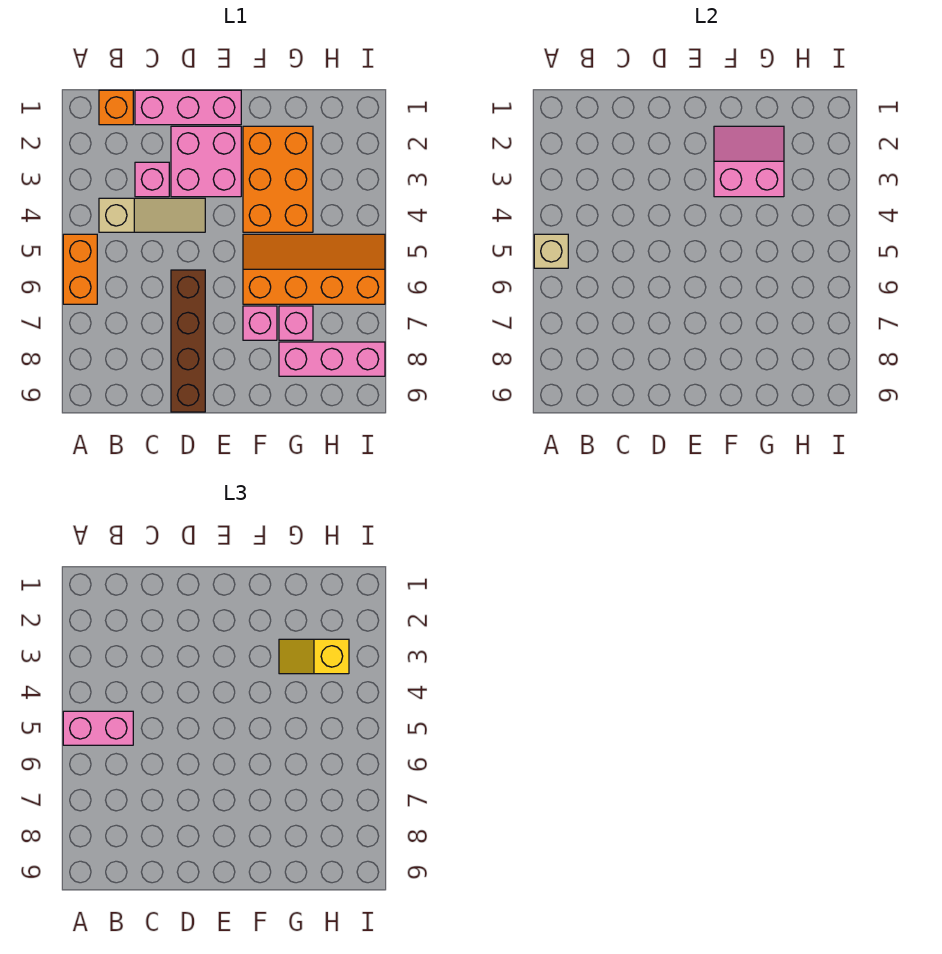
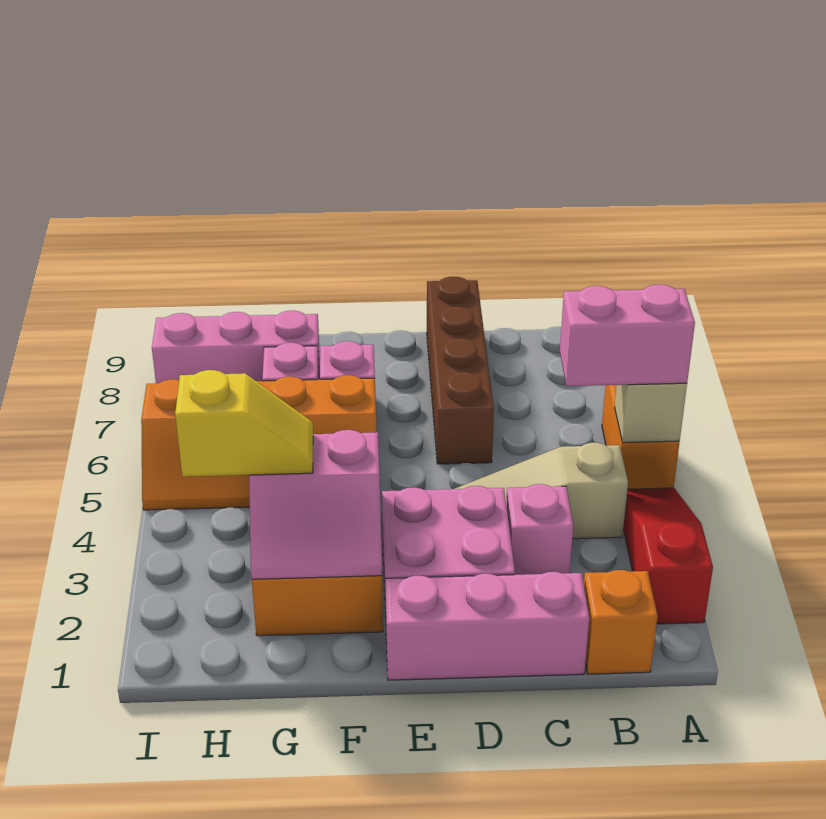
none -> red slope A2:A4 level 1 top 2

